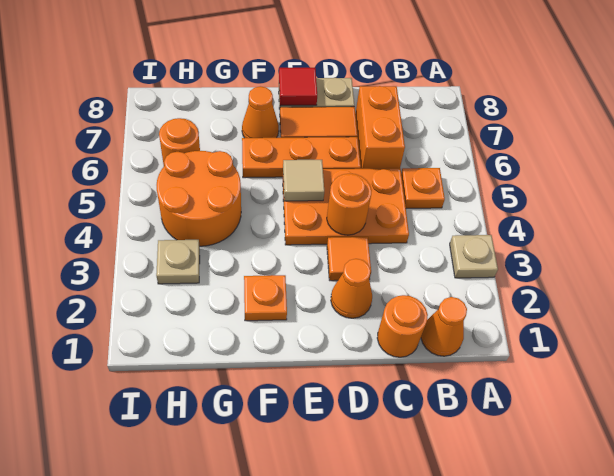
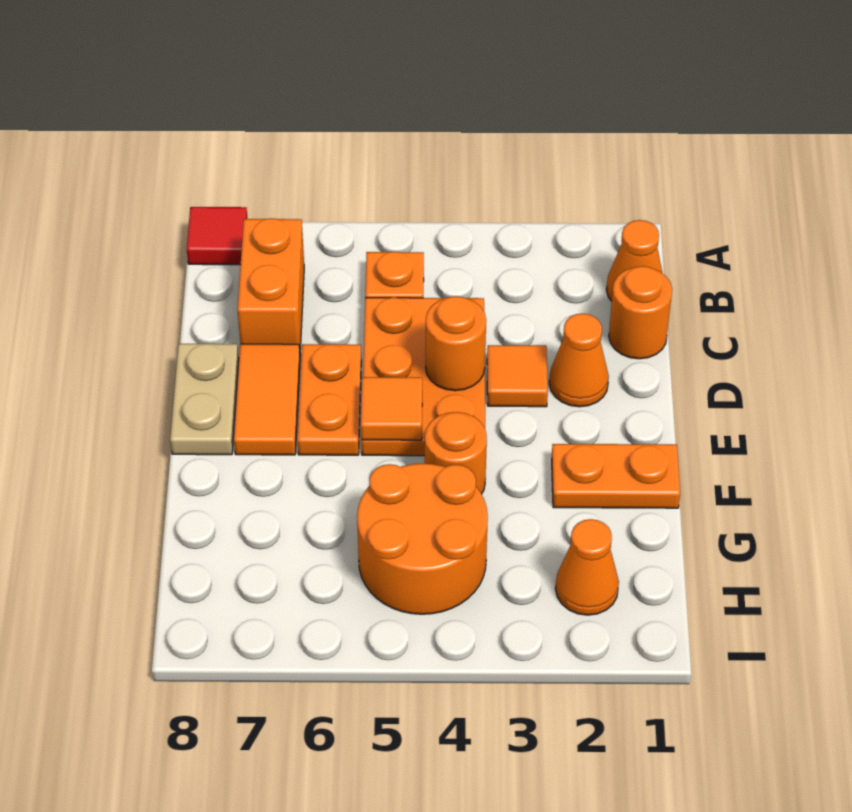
tan plate A3 level 1 -> none
orange brick C6:C7 level 1 -> orange brick B7:C7 level 1
orange plate D6:F6 level 1 -> orange plate D6:E6 level 1
tan tile E5 level 2 -> orange tile E5 level 2
red tile E8 level 2 -> red tile A8 level 1
orange plate F2 level 1 -> orange plate F1:F2 level 1
orange cone F7 level 1 -> orange cone H2 level 1
tan plate H3 level 1 -> none
orange round brick H6 level 1 -> orange round brick F4 level 1

